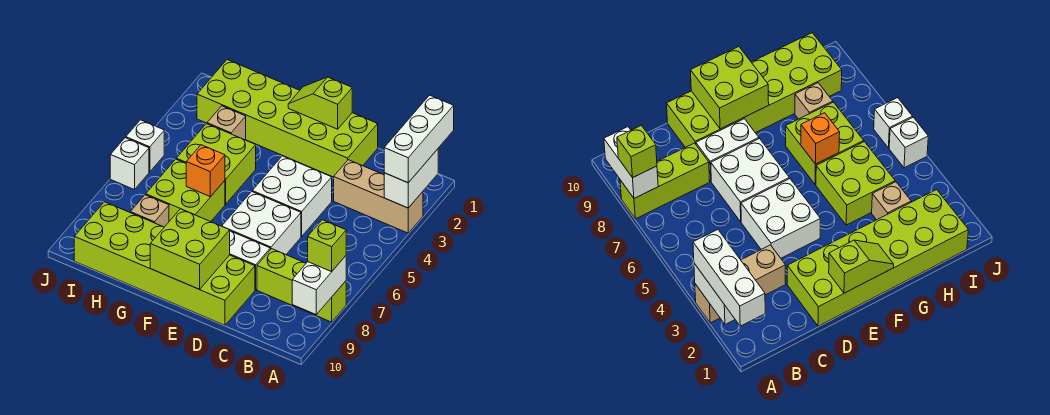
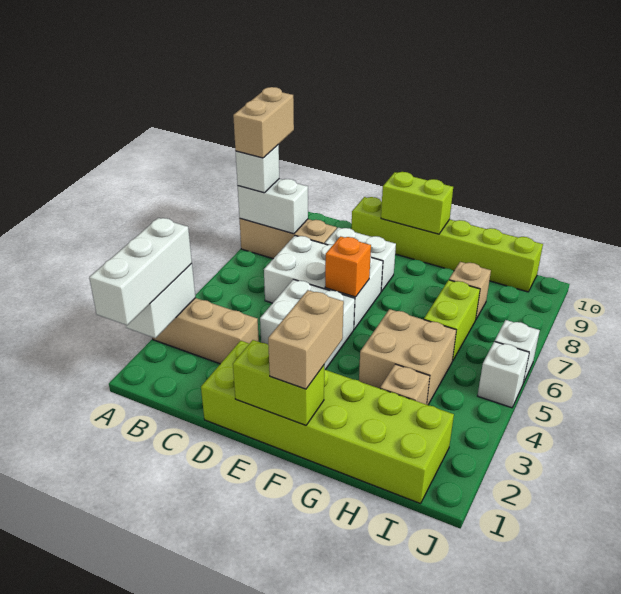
lime brick A8:C8 level 1 -> tan brick A8:C8 level 1
white brick A8:A9 level 2 -> white brick A8:B8 level 2
lime brick A8 level 3 -> white brick A8 level 3
none -> tan brick A8:A9 level 4
white brick D6:E7 level 1 -> white brick C6:E7 level 1
lime brick D9:I10 level 1 -> lime brick D10:I10 level 1
lime slope E1:F1 level 2 top E -> lime brick E1:F1 level 2
lime brick E9:F10 level 2 -> lime brick E10:F10 level 2
none -> tan brick F1:F2 level 3
lime brick G4:H5 level 1 -> tan brick G4:H5 level 1
lime brick G6:H7 level 1 -> lime brick H6:H7 level 1
orange brick G6 level 2 -> orange brick E6 level 2

